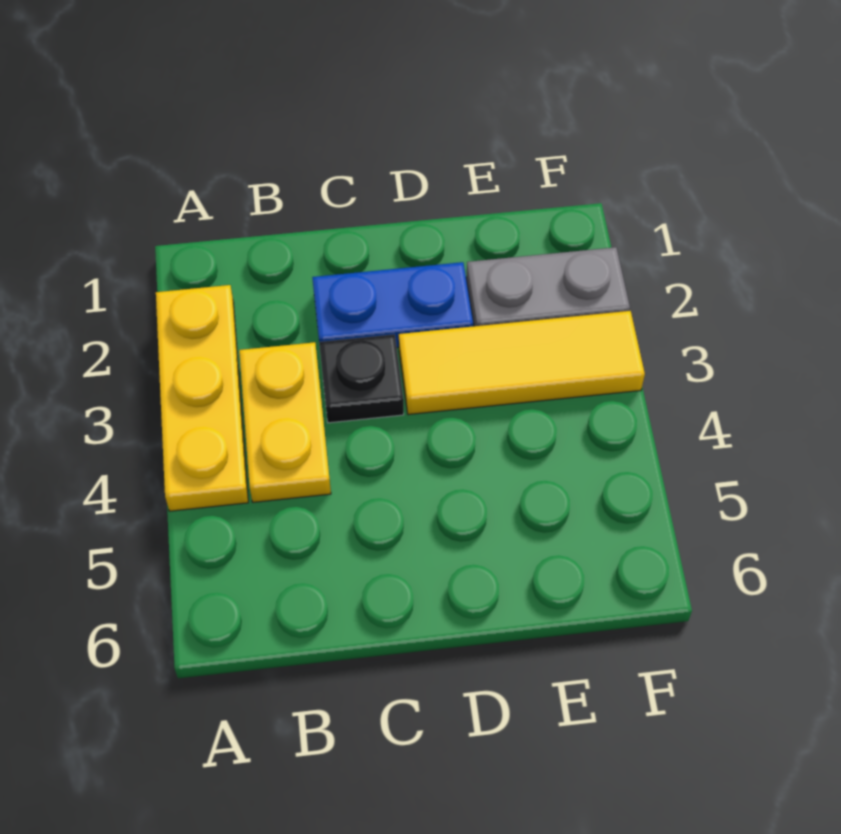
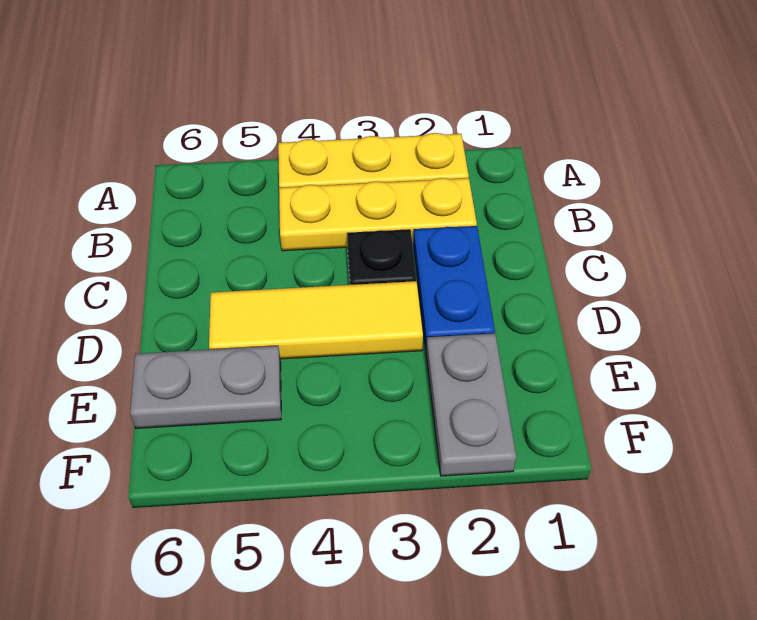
yellow plate B3:B4 level 1 -> yellow plate B2:B4 level 1
yellow tile D3:F3 level 1 -> yellow tile D3:D5 level 1
none -> grey plate E5:E6 level 1

